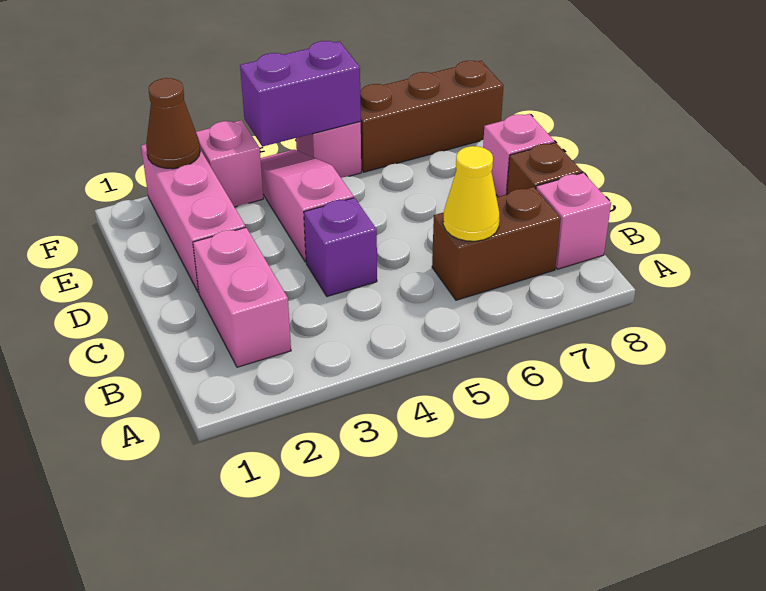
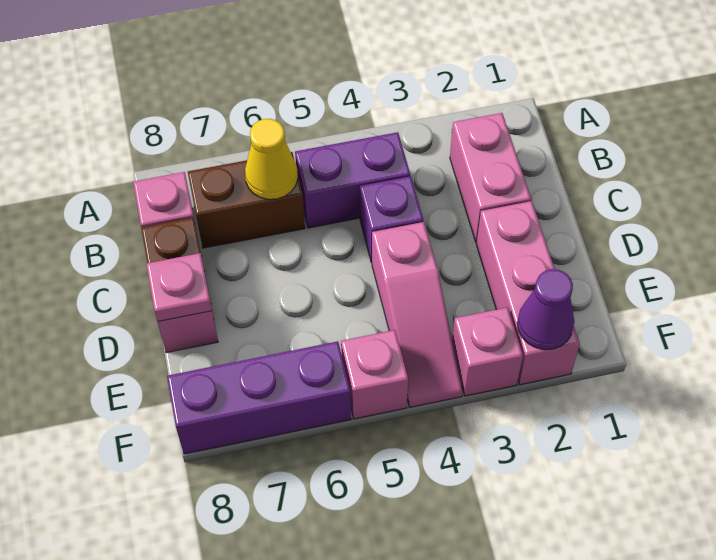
none -> pink plate D8 level 2
brown cone F2 level 2 -> purple cone F2 level 2
purple brick F4:F5 level 2 -> purple brick B4:B5 level 1
brown brick F6:F8 level 1 -> purple brick F6:F8 level 1

